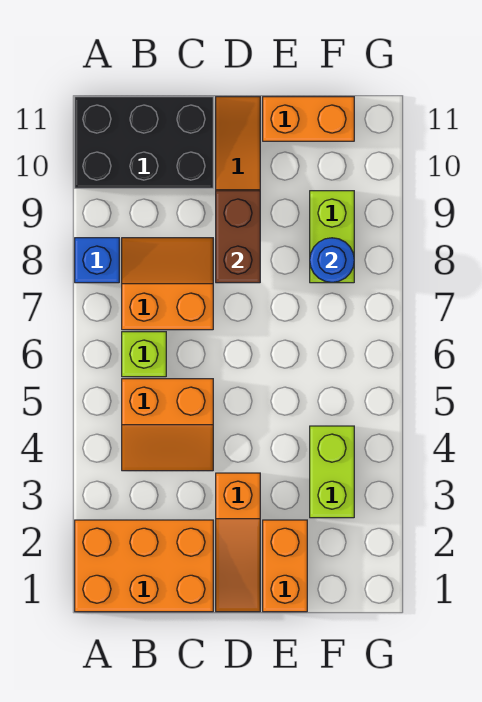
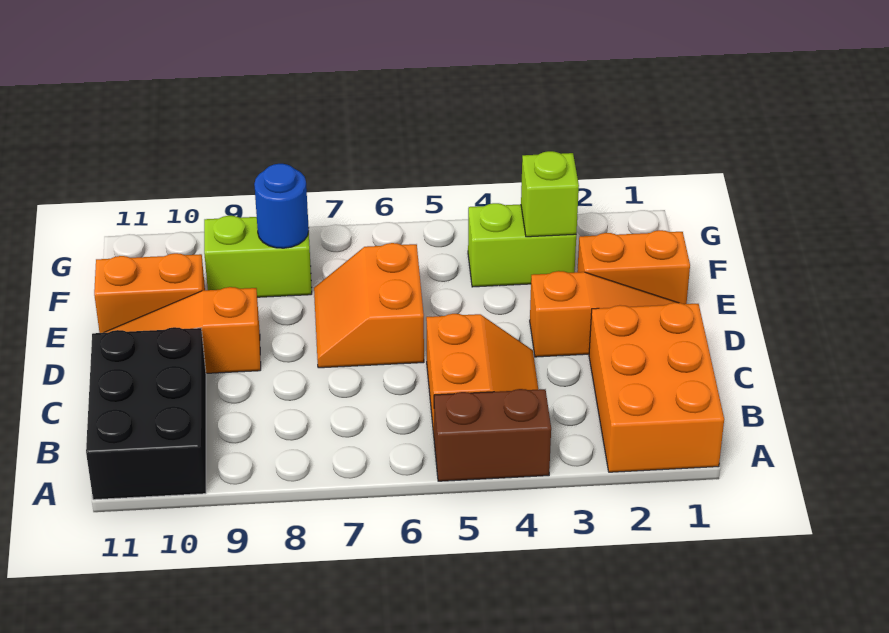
blue brick A8 level 1 -> none
lime brick B6 level 1 -> lime brick F3 level 2
orange slope B7:C8 level 1 top 7 -> orange slope D6:E7 level 1 top 6
brown brick D8:D9 level 2 -> brown brick A4:A5 level 1
orange brick E11:F11 level 1 -> orange brick E10:E11 level 1

